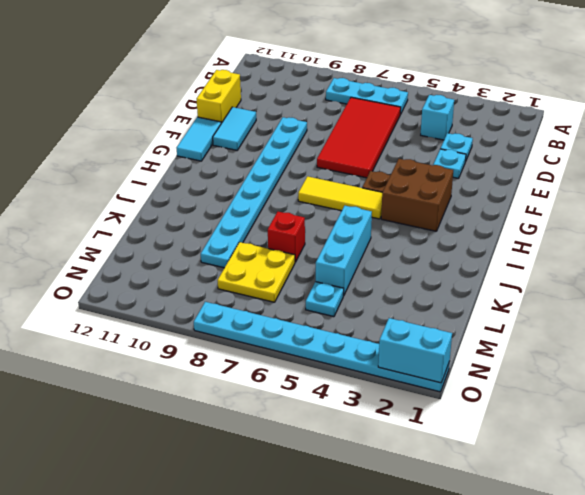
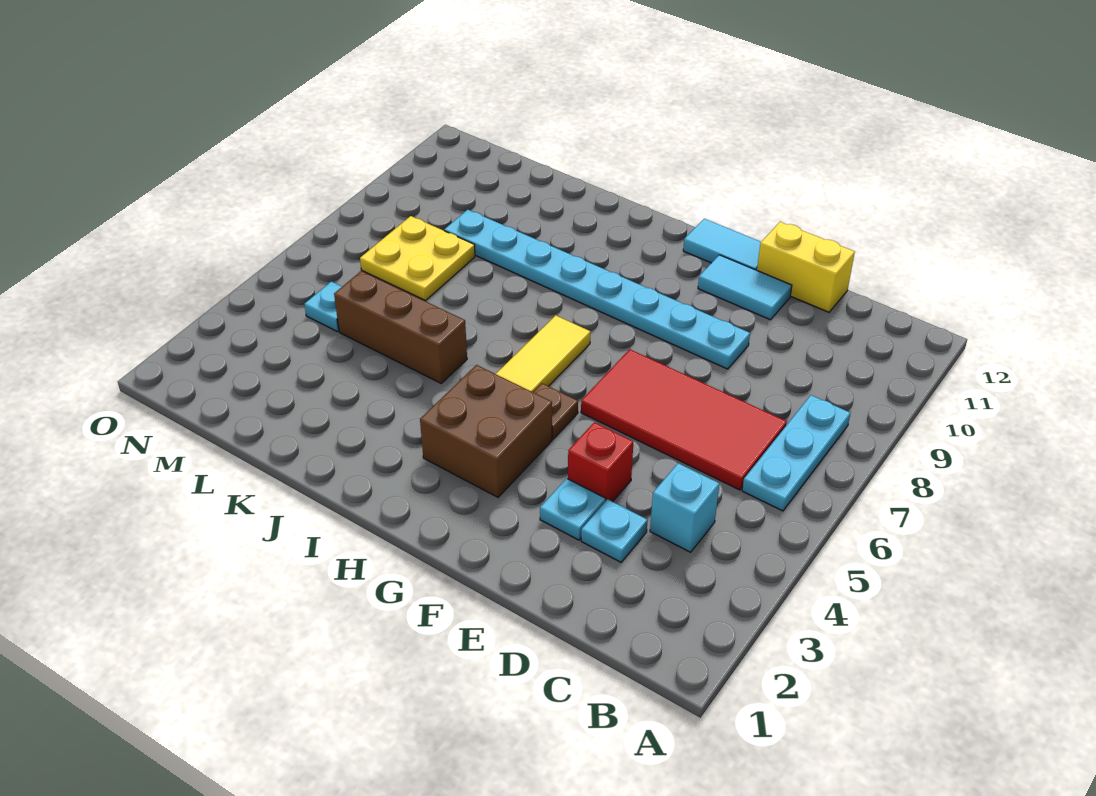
cyan brick J5:L5 level 1 -> brown brick J5:L5 level 1
red brick K7 level 1 -> red brick E4 level 1
cyan plate O1:O8 level 1 -> none
cyan brick O1:O2 level 2 -> none

